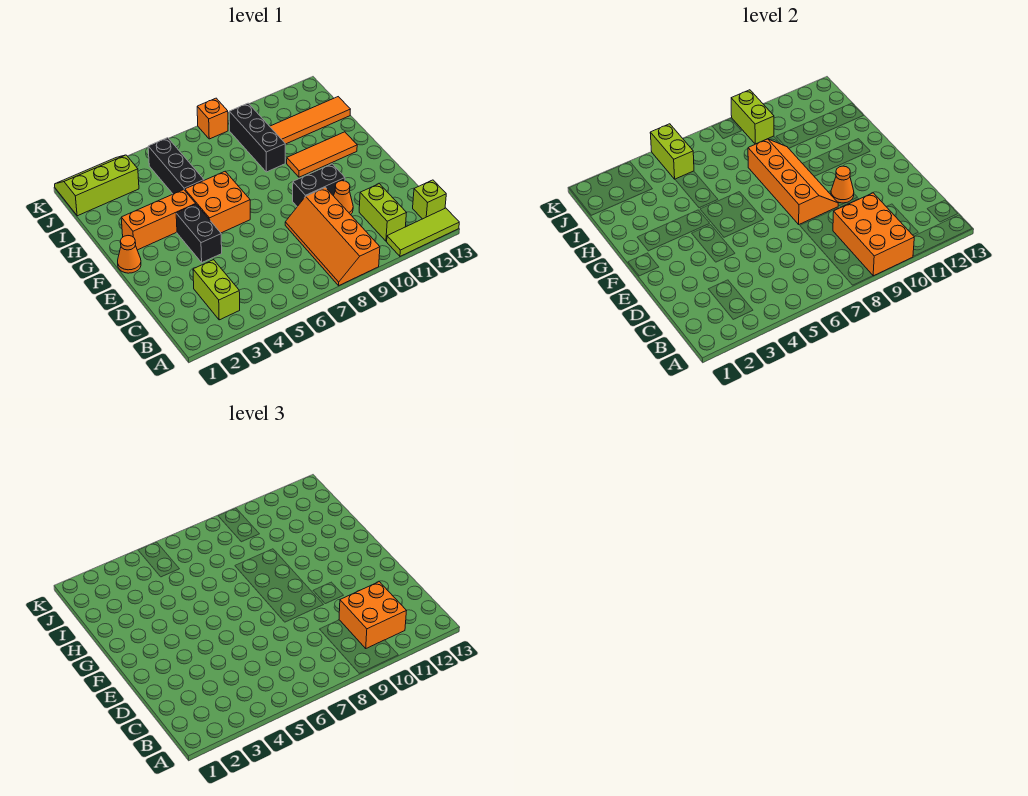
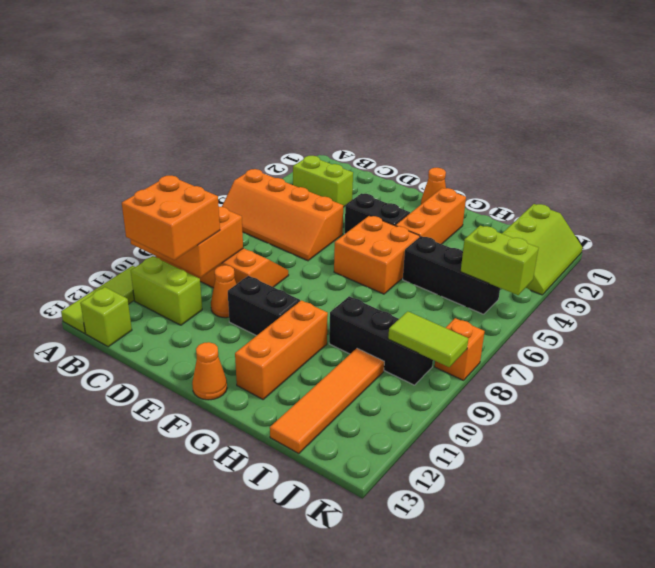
orange slope E8:H9 level 2 top 8 -> orange slope A5:D6 level 1 top 5
black brick E9:E10 level 1 -> black brick E10:F10 level 1
orange cone E10 level 2 -> orange cone F13 level 1
orange tile G10:G12 level 1 -> orange brick G10:G12 level 1
lime brick J9:K9 level 2 -> lime tile J9:K9 level 2

